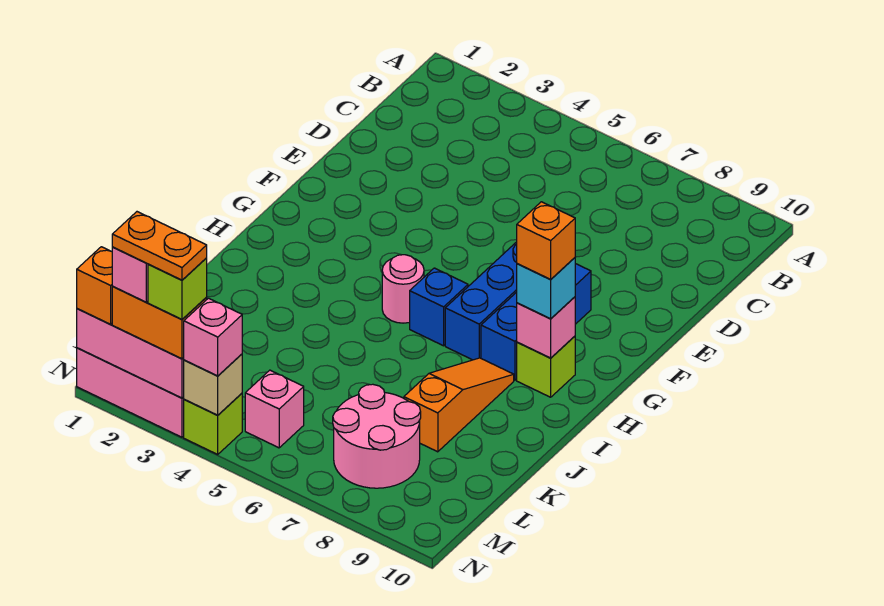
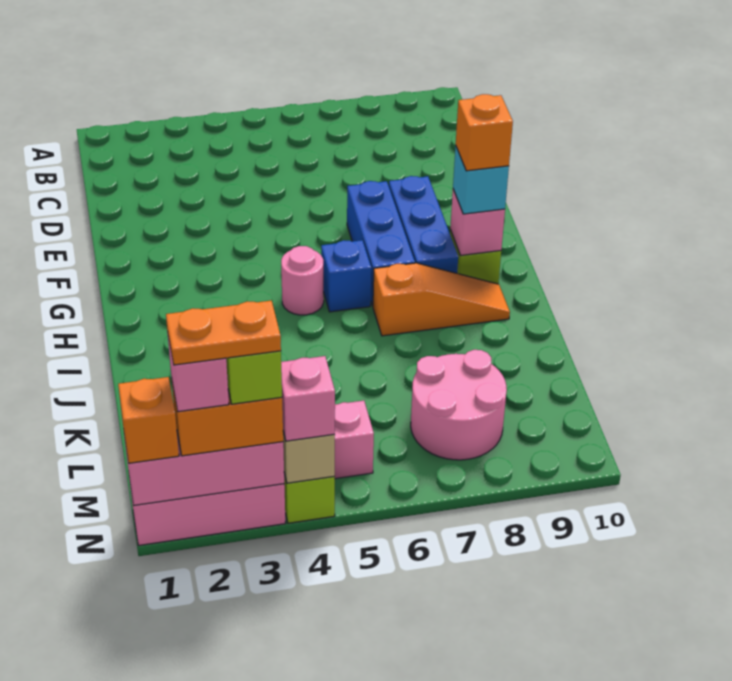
orange slope I8:K8 level 1 top K -> orange slope I7:I9 level 1 top 7

